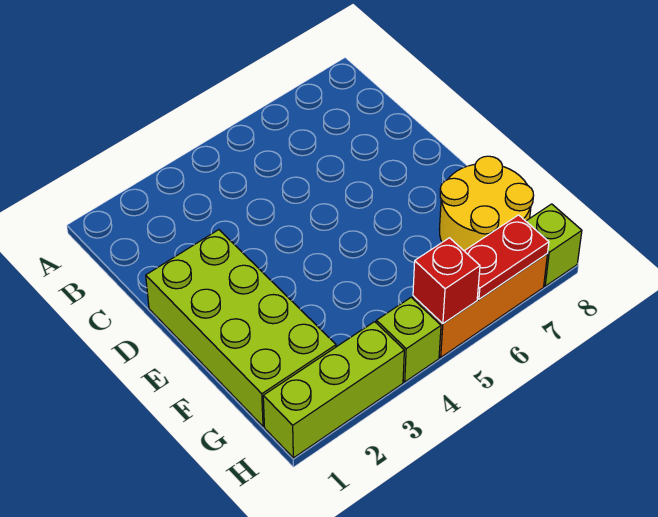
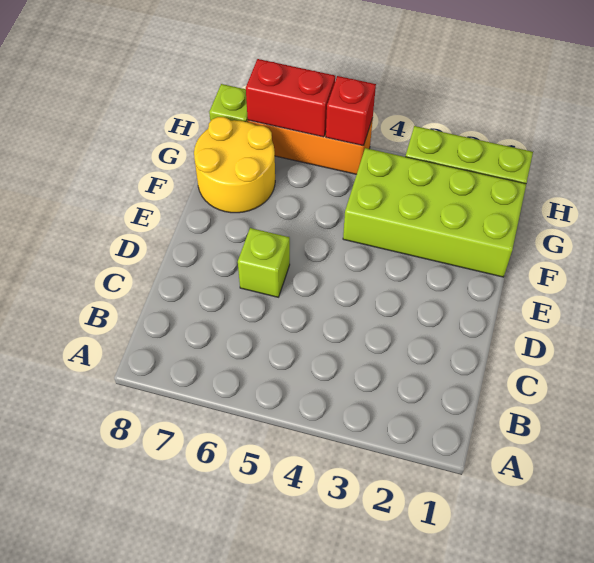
lime brick D1:G2 level 1 -> lime brick F1:G4 level 1
lime brick H4 level 1 -> lime brick D6 level 1
red plate H6:H7 level 2 -> red brick H6:H7 level 2

